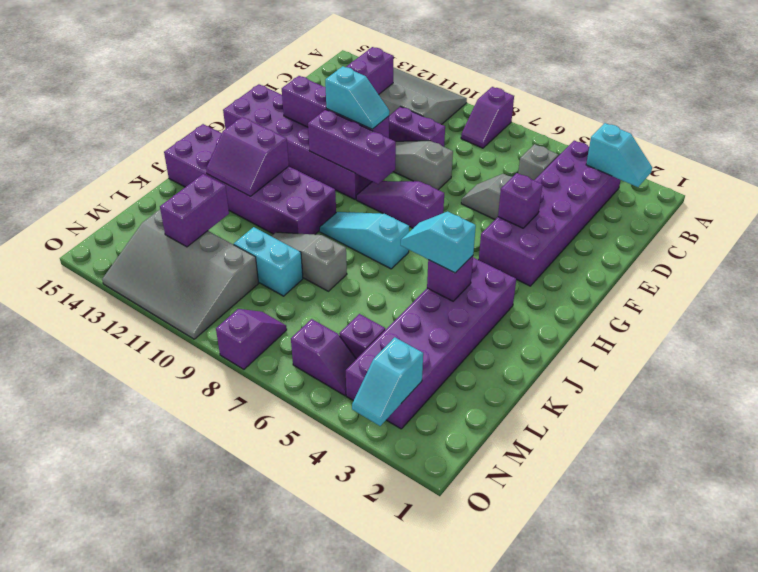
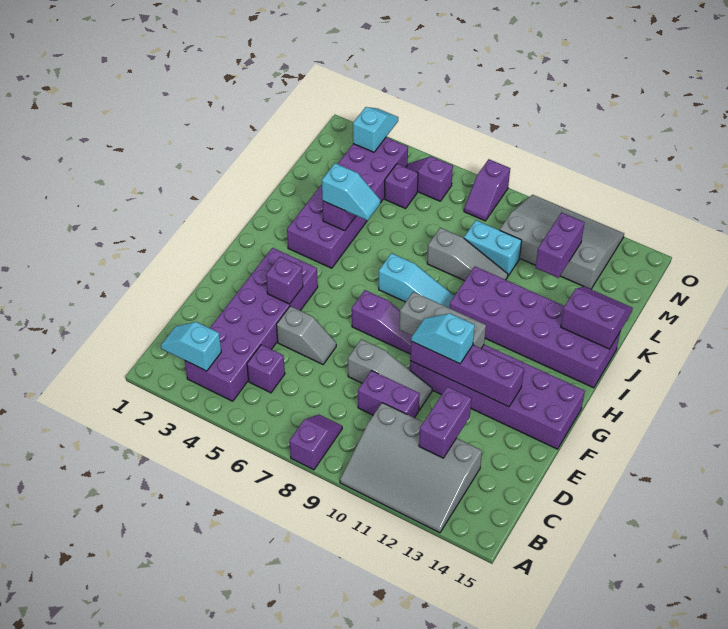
grey brick C5 level 1 -> purple brick C5 level 1
purple brick G9:G11 level 2 -> grey brick G9:G11 level 2
purple slope I12:J13 level 2 top I -> purple slope J14:K15 level 2 top J

